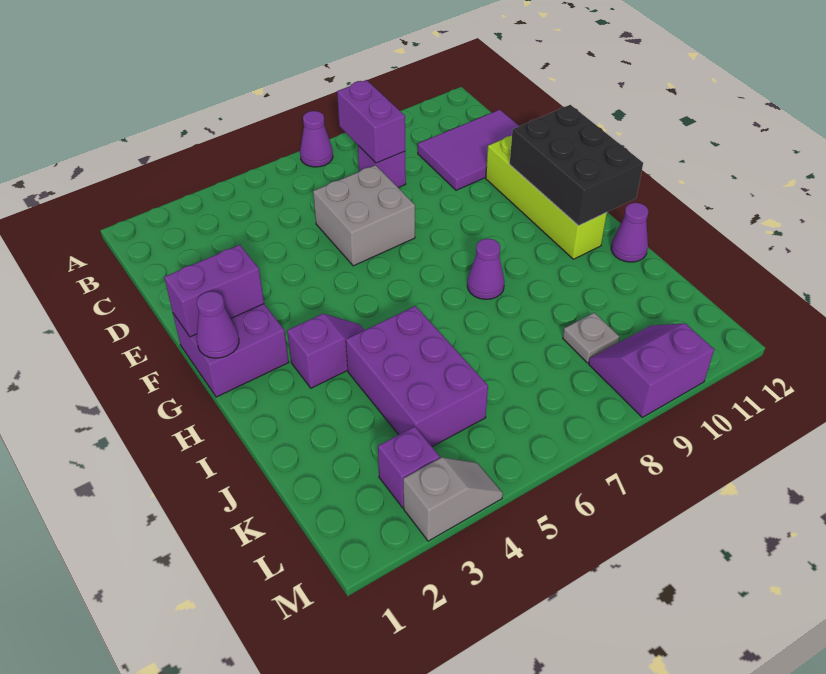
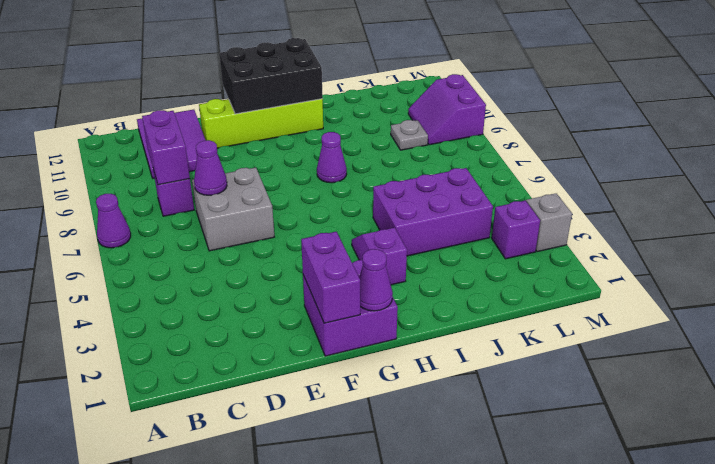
purple brick B8:C8 level 2 -> purple brick C8:C9 level 2
purple cone I12 level 1 -> purple cone D7 level 2

